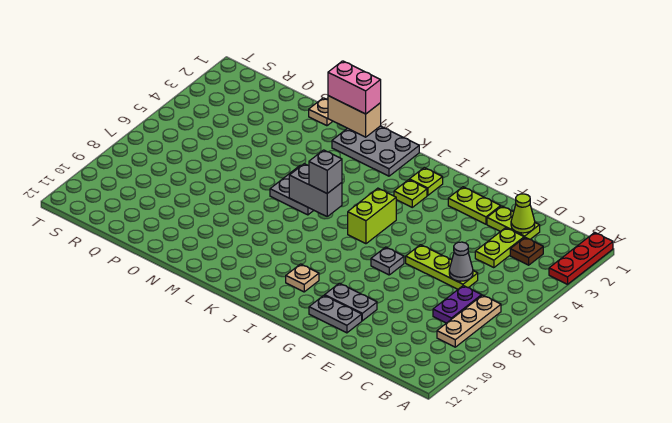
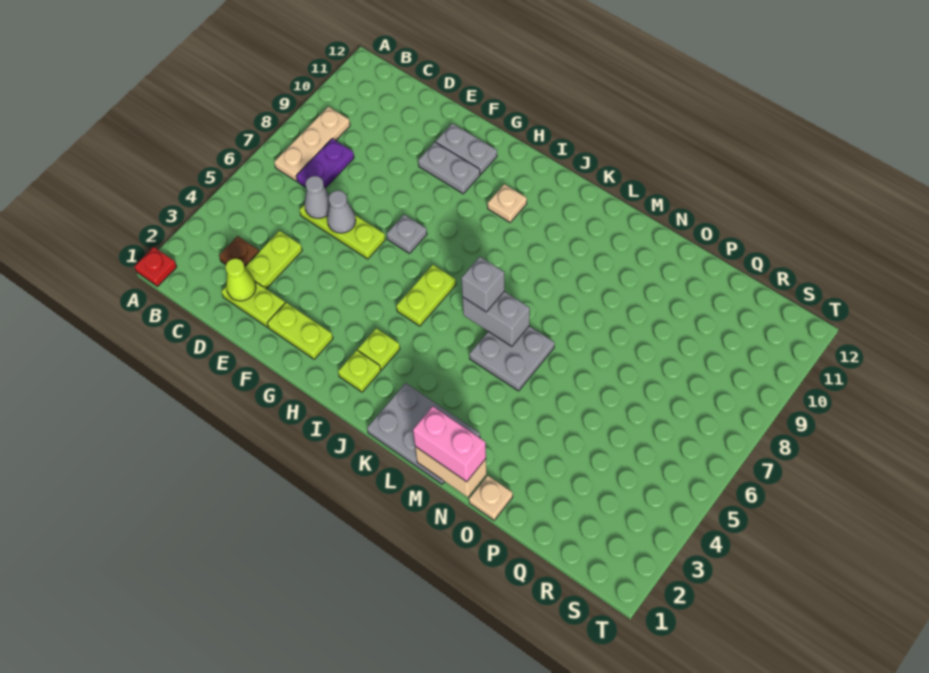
red plate A1:A3 level 1 -> red plate A1 level 1
none -> grey cone E6 level 2
lime brick I5:I6 level 1 -> lime plate I5:I6 level 1

